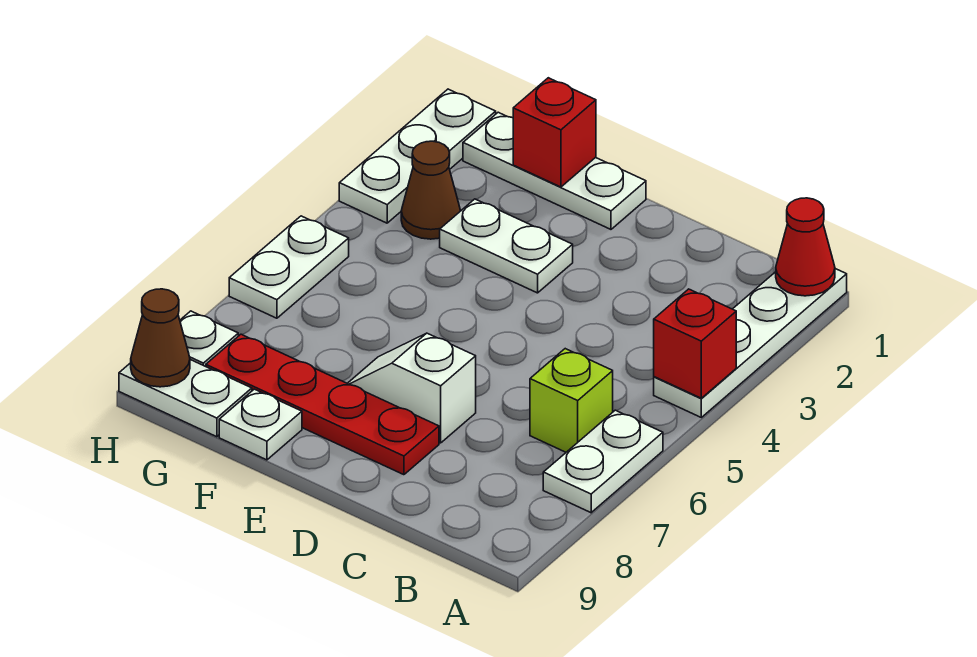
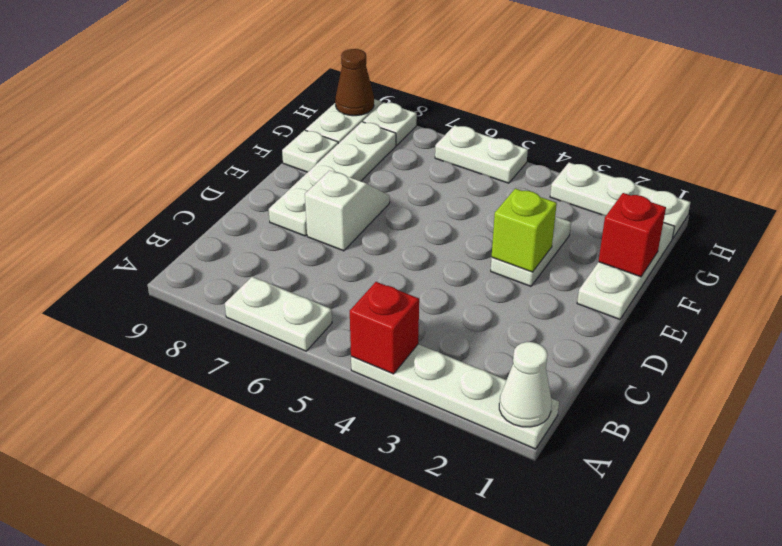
red cone A1 level 2 -> white cone A1 level 2
lime brick B6 level 1 -> lime brick E3 level 2
red plate D8:G8 level 1 -> white plate D8:G8 level 1
brown cone G3 level 1 -> none

